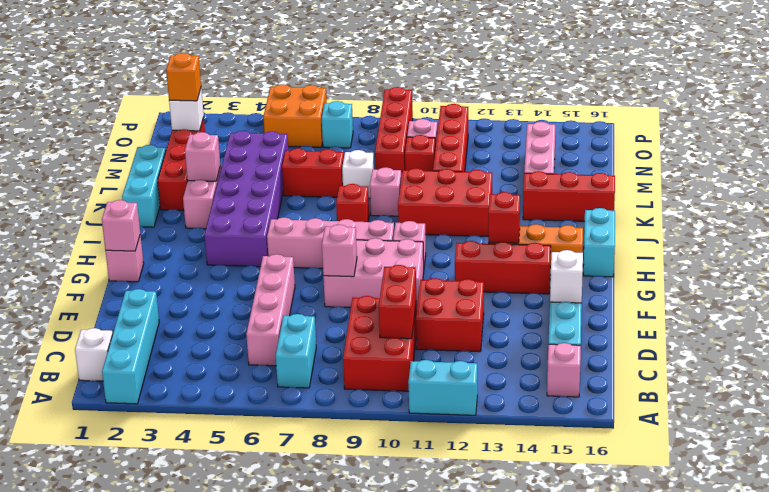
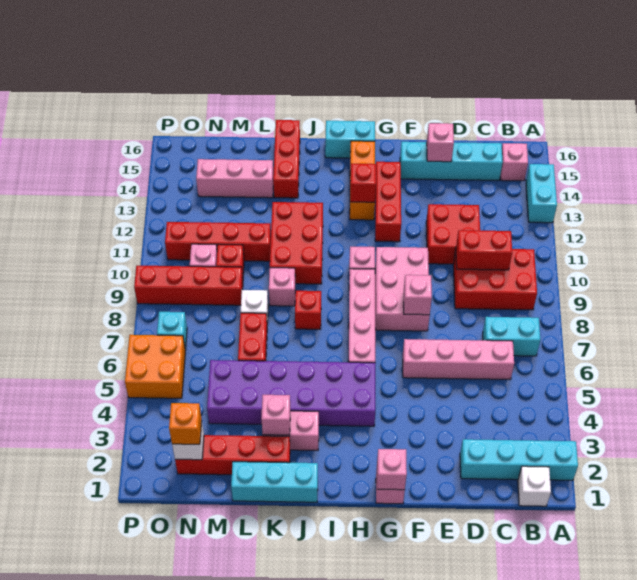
cyan brick A11:A12 level 1 -> cyan brick A13:A14 level 1
white brick E15 level 2 -> pink brick E15 level 2

